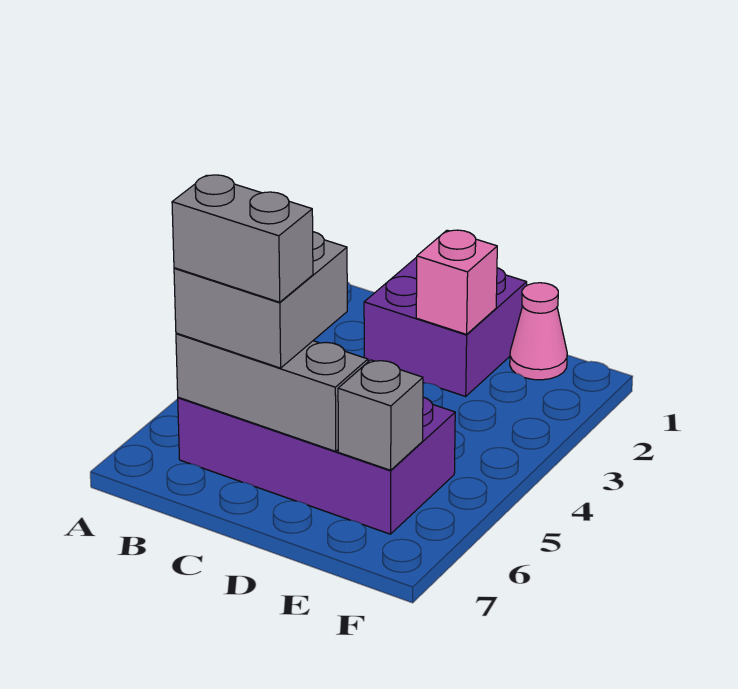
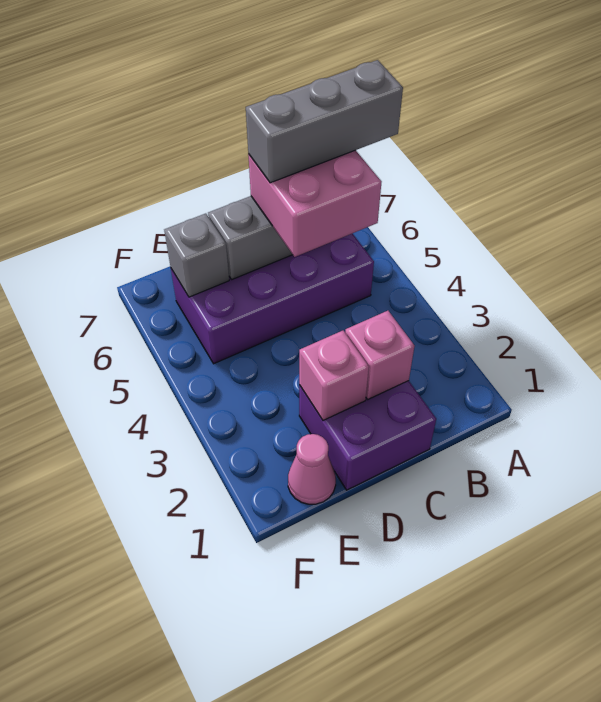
grey brick B5:C6 level 3 -> pink brick B5:C6 level 3
grey brick B6:C6 level 4 -> grey brick A6:C6 level 4
none -> pink brick C2 level 2

